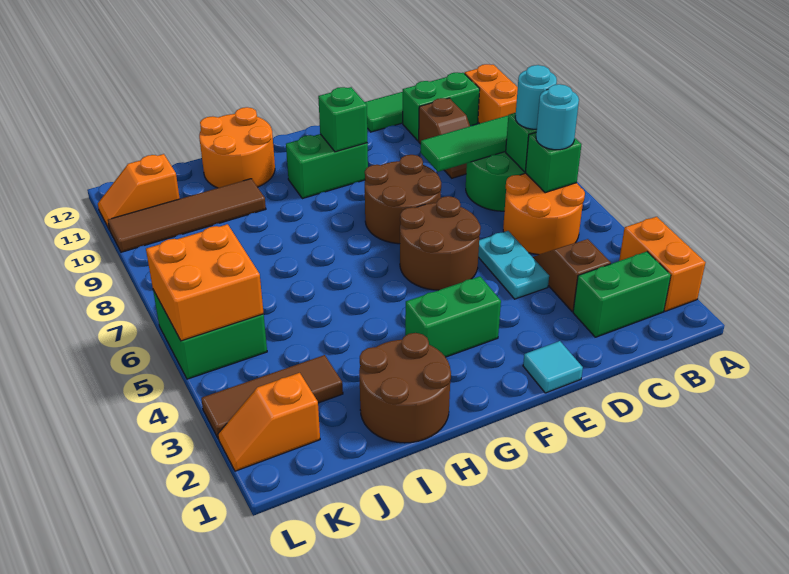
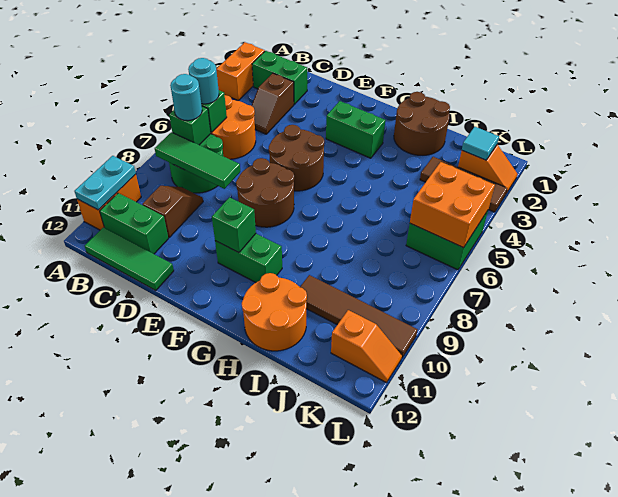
cyan plate D4:D5 level 1 -> cyan plate A10:A11 level 2
cyan tile E1 level 1 -> cyan tile K2 level 2

